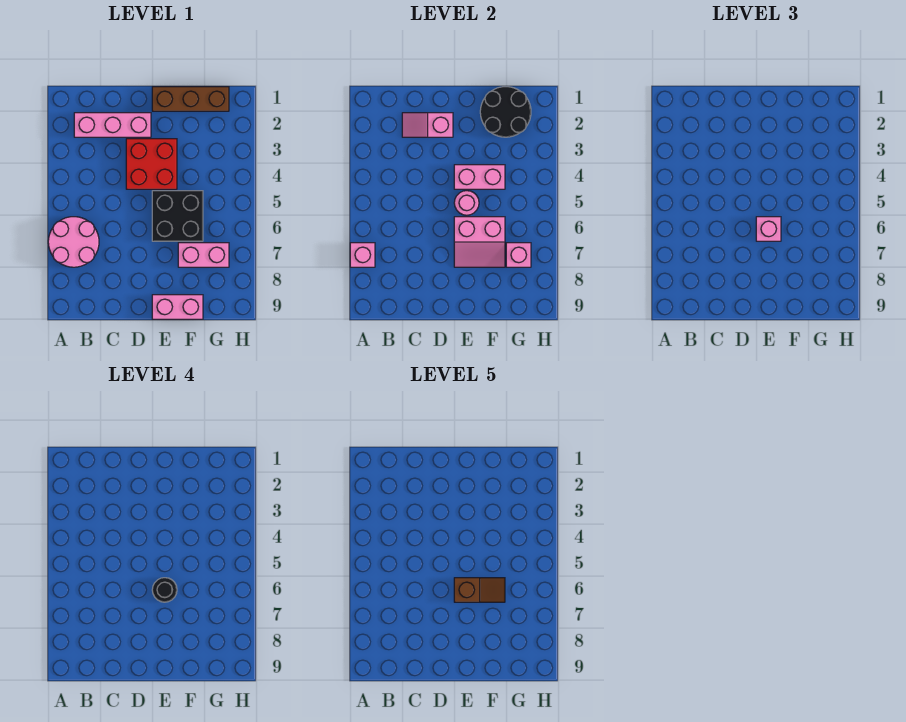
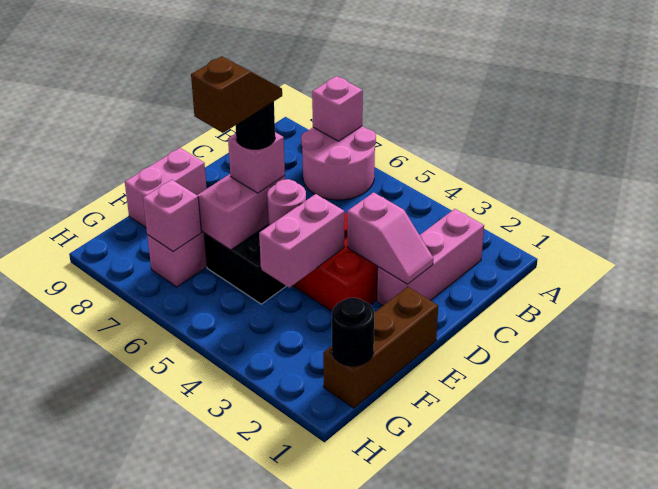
pink slope C2:D2 level 2 top D -> pink slope D2:D3 level 2 top 3
brown slope E6:F6 level 5 top E -> brown slope E6:F6 level 5 top F
black round brick F1:G2 level 2 -> black round brick G1 level 2

